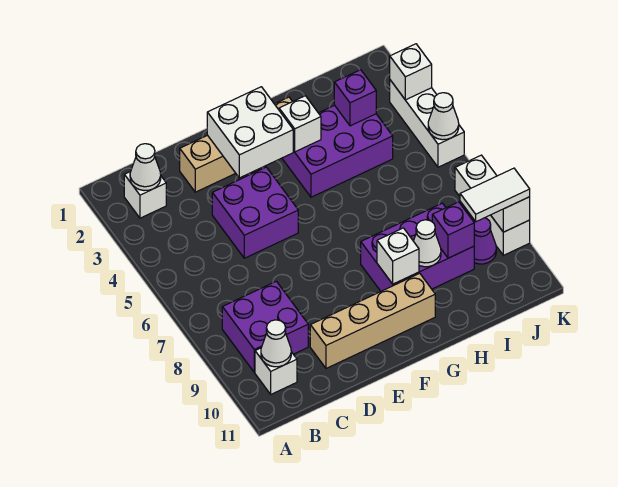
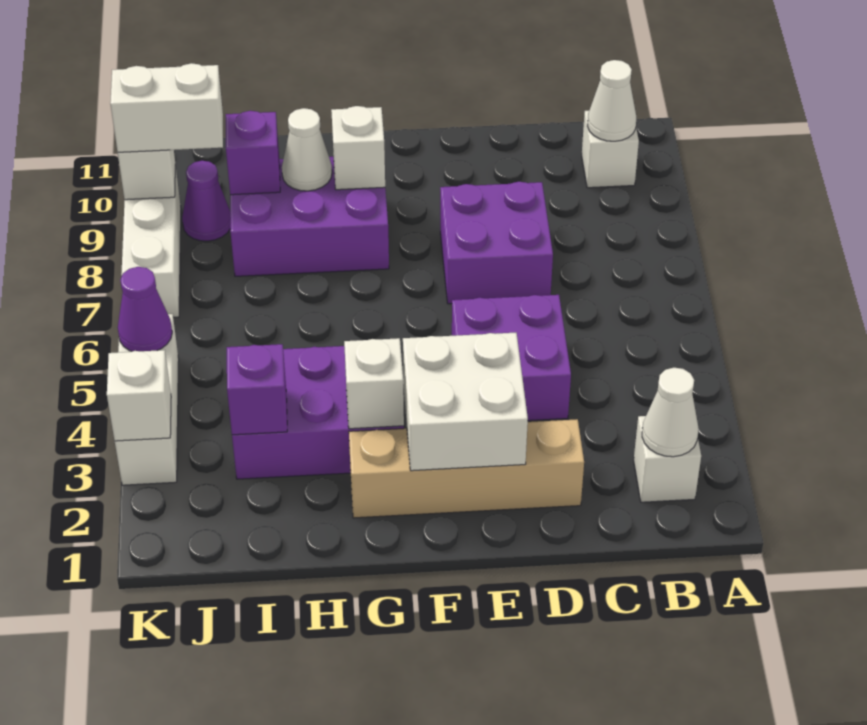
purple brick B8:C9 level 1 -> purple brick D7:E8 level 1
tan brick D10:G10 level 1 -> none
white tile J9:K9 level 3 -> white brick J9:K9 level 3
white cone K5 level 2 -> purple cone K5 level 2

